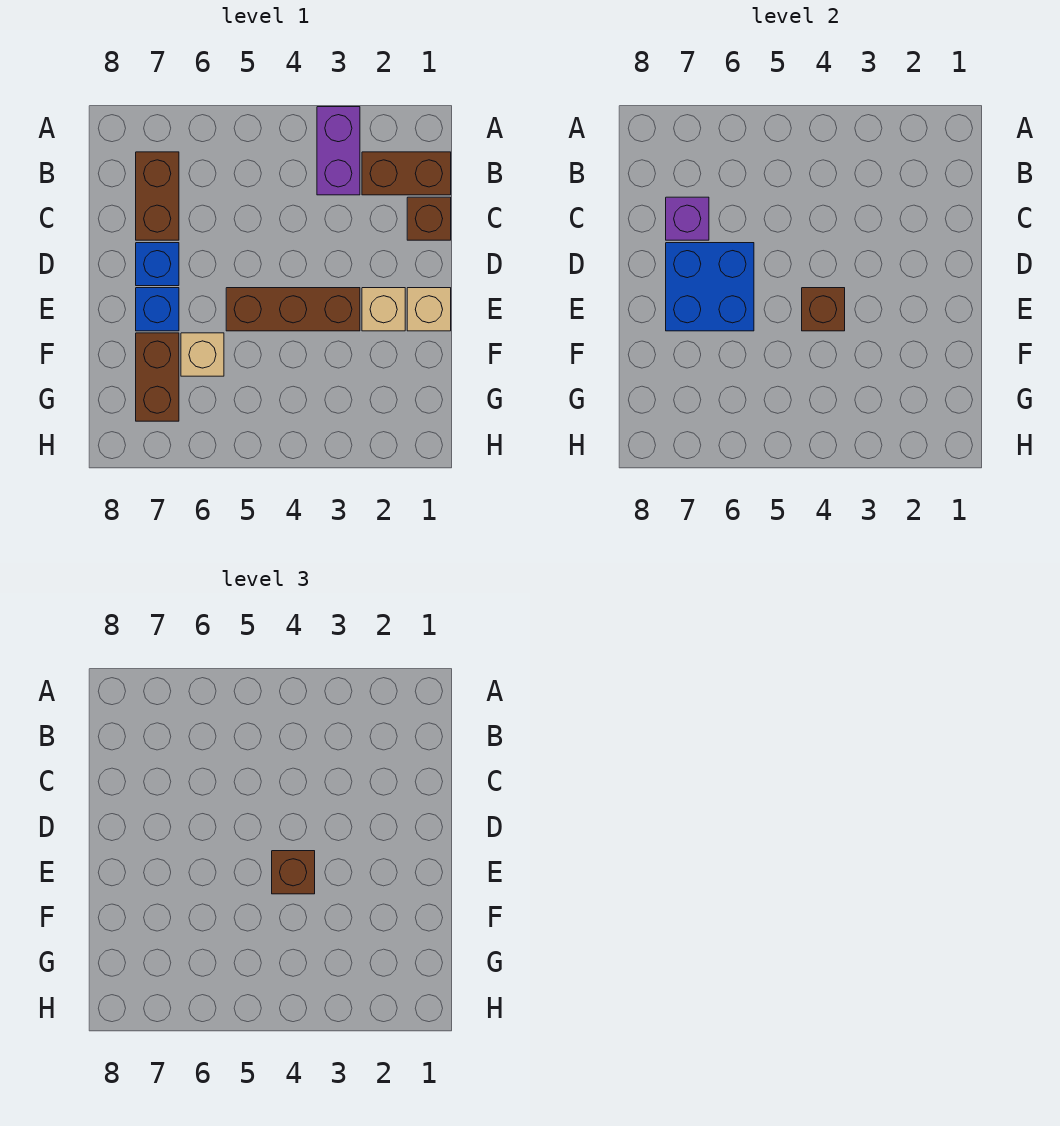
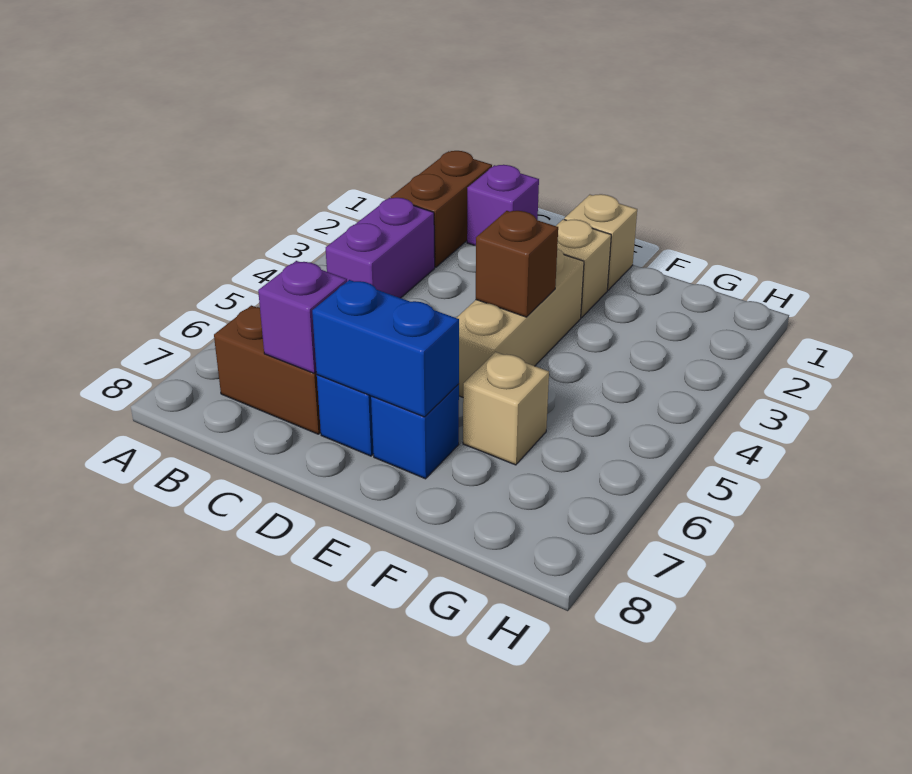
purple brick A3:B3 level 1 -> purple brick B3:B4 level 1
brown brick C1 level 1 -> purple brick C1 level 1
blue brick D6:E7 level 2 -> blue brick D7:E7 level 2
brown brick E3:E5 level 1 -> tan brick E3:E5 level 1
brown brick E4 level 3 -> none
brown brick F7:G7 level 1 -> none

